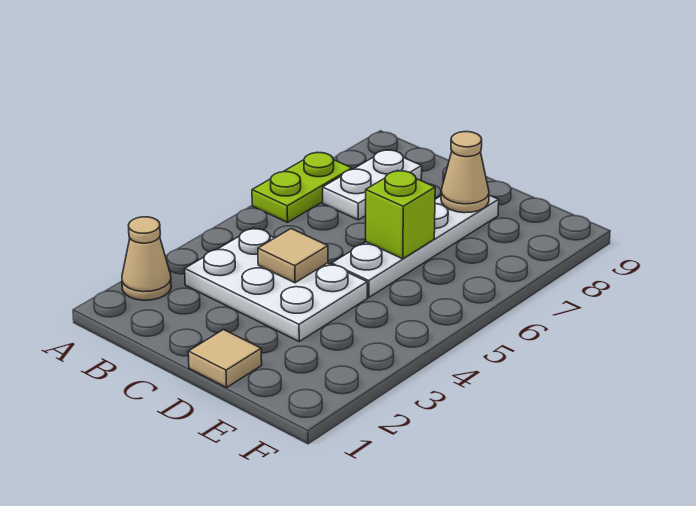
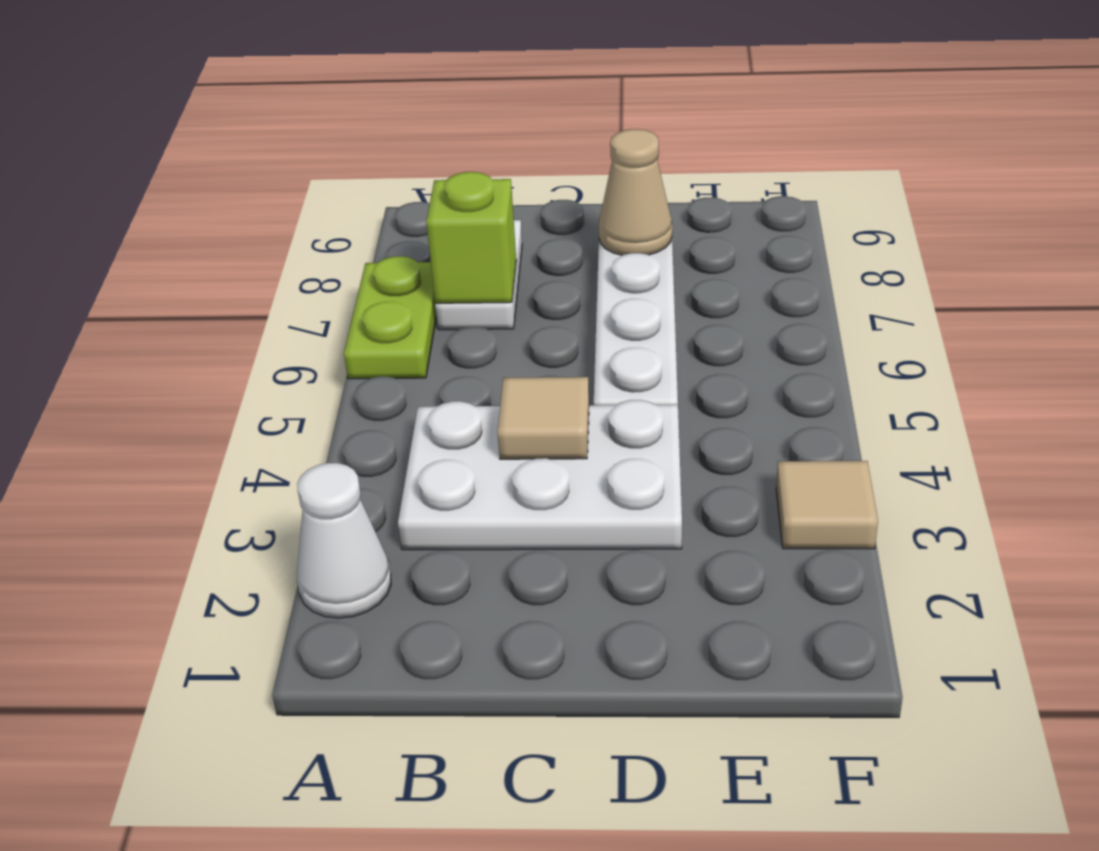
tan cone A2 level 1 -> white cone A2 level 1
tan tile D1 level 1 -> tan tile F3 level 1
lime brick D6 level 2 -> lime brick B7 level 2

